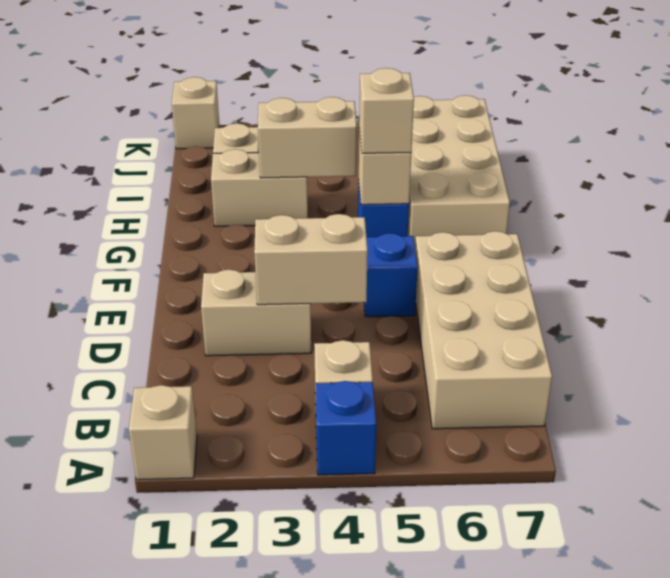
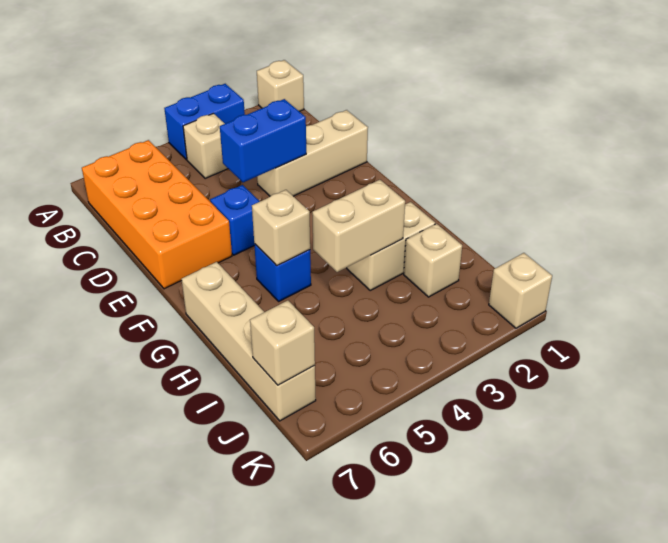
blue brick A4 level 1 -> blue brick A3:A4 level 1
tan brick B6:E7 level 1 -> orange brick B6:E7 level 1
tan brick D2:D3 level 1 -> tan brick D1:D3 level 1
tan brick D3:D4 level 2 -> blue brick D3:D4 level 2
tan brick G5 level 3 -> tan brick J7 level 2
tan brick G6:J7 level 1 -> tan brick G7:J7 level 1

